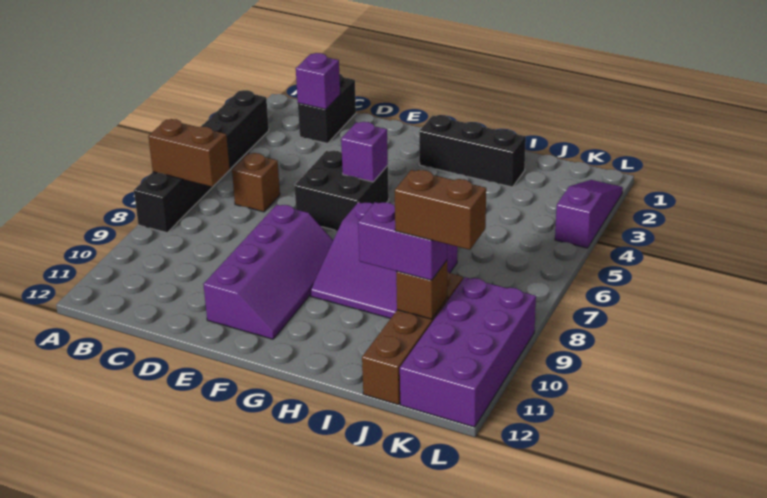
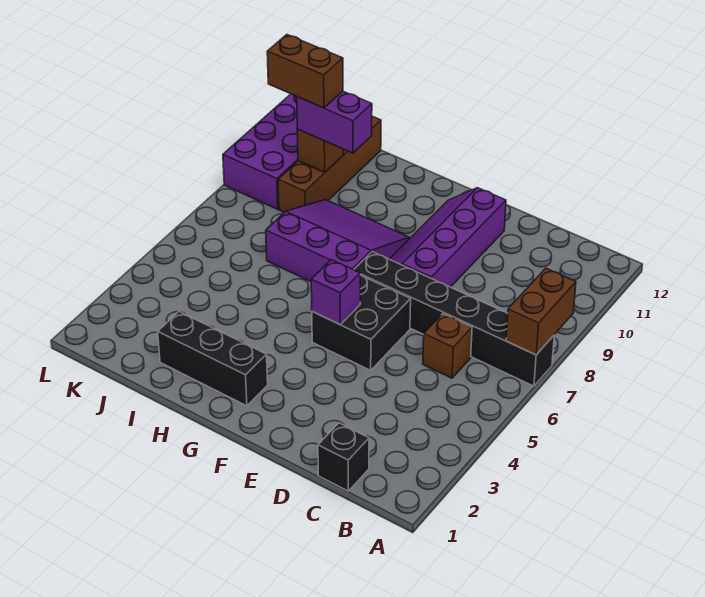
black brick A3:A8 level 1 -> black brick A7:F7 level 1
brown brick A7:B7 level 2 -> brown brick A7:A8 level 2
black brick C1:C2 level 1 -> black brick C1 level 1
purple brick C2 level 2 -> none
purple slope L2:L4 level 1 top 4 -> none

